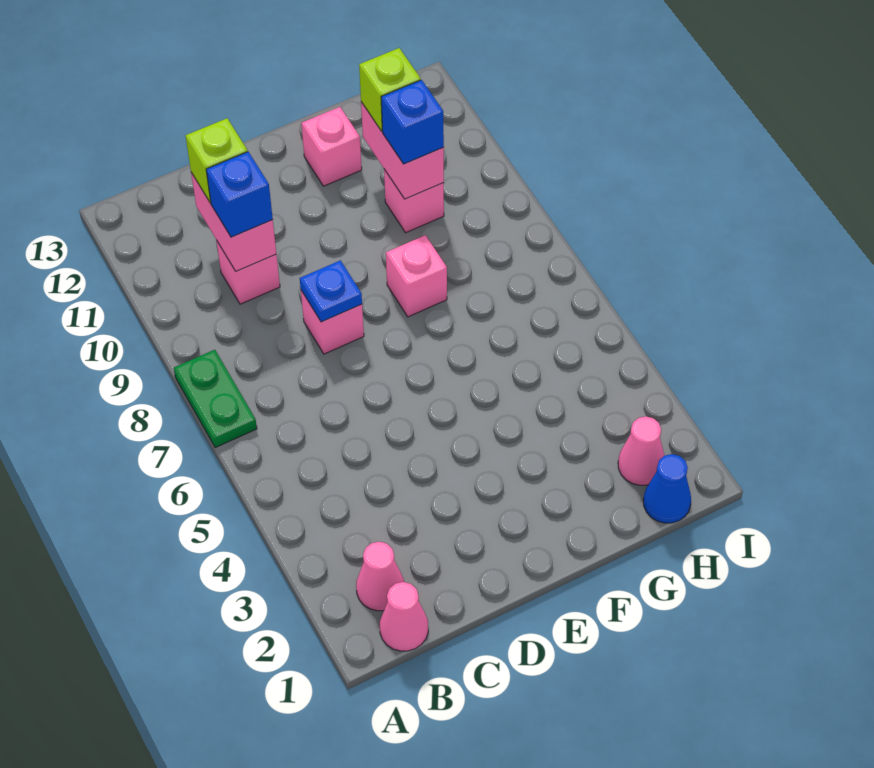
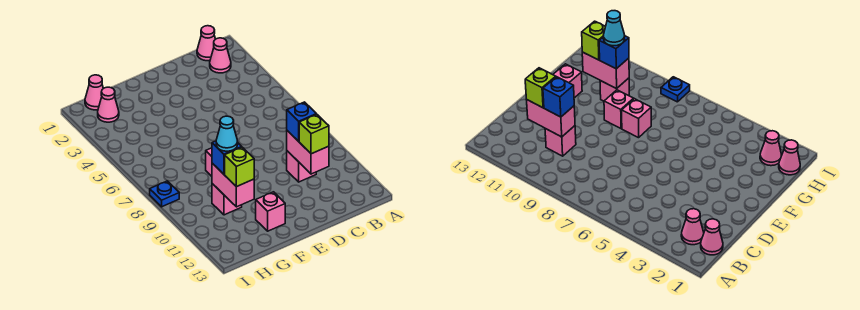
green plate A7:A8 level 1 -> none
pink brick D8 level 1 -> pink brick F9 level 1
blue plate D8 level 2 -> blue plate I8 level 1
none -> cyan cone G10 level 4
blue cone H1 level 1 -> pink cone H1 level 1

